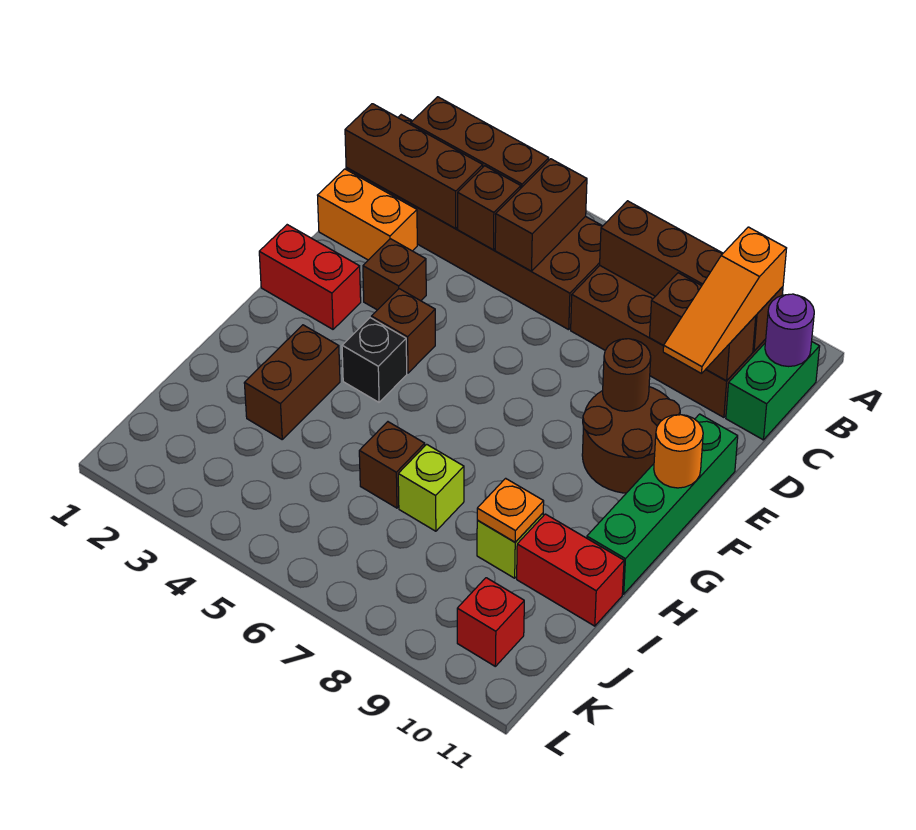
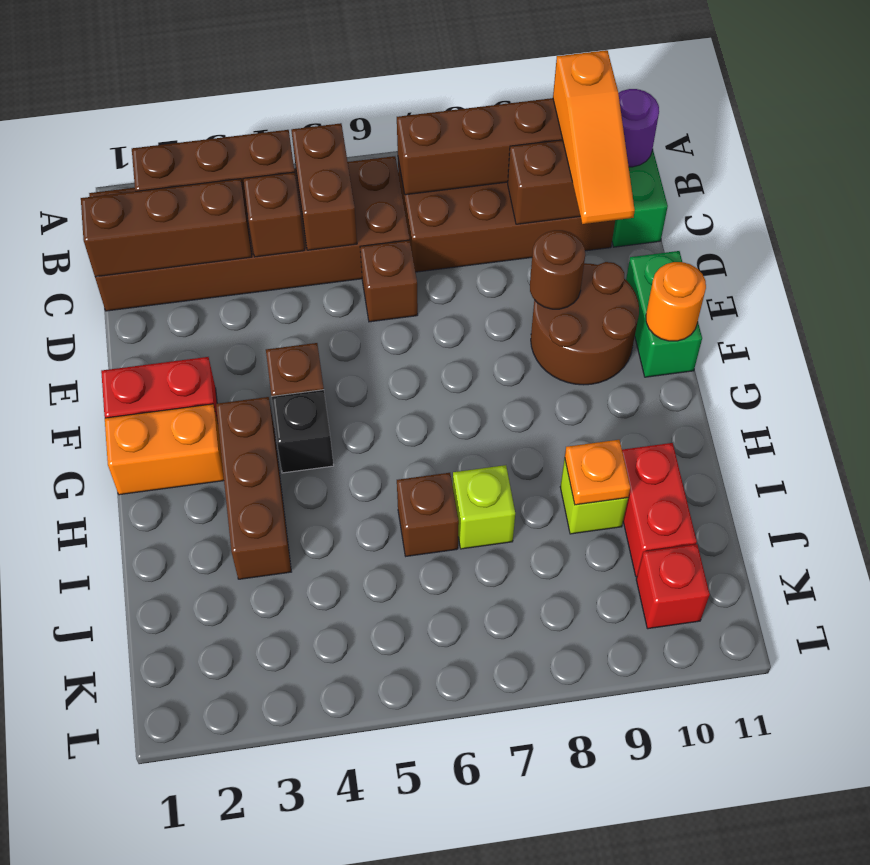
orange brick D1:D2 level 1 -> orange brick G1:G2 level 1
brown brick E3 level 1 -> brown brick D6 level 1
green brick E11:H11 level 1 -> green brick E11:F11 level 1
brown brick H3:I3 level 1 -> brown brick G3:I3 level 1
red brick I10:I11 level 1 -> red brick I10:J10 level 1

